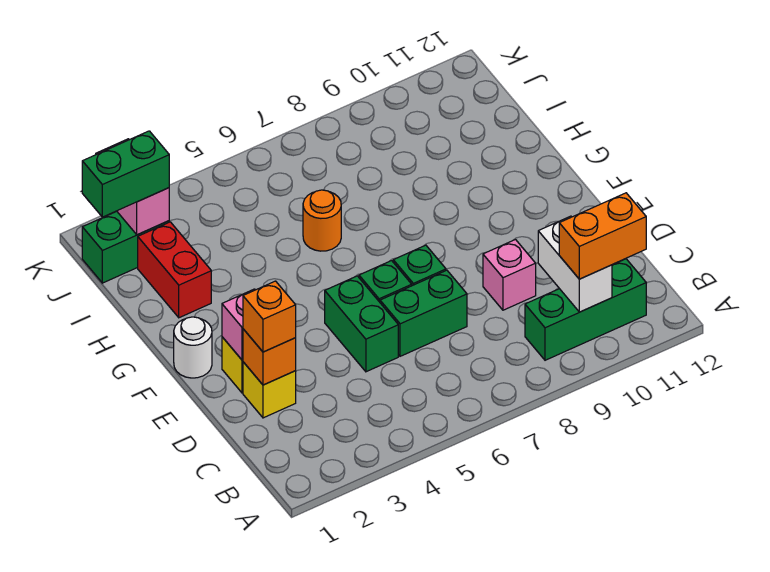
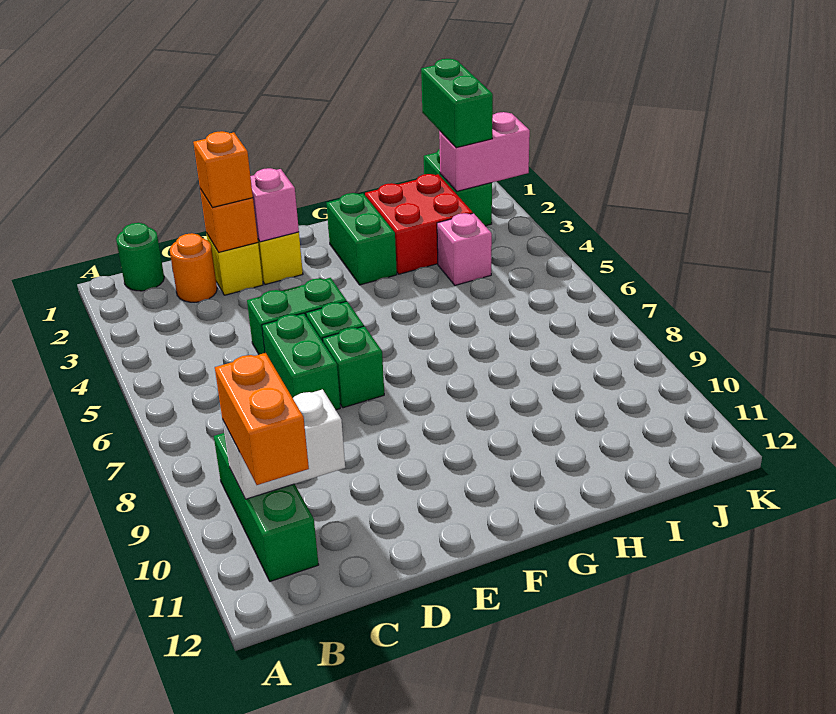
none -> green round brick B1 level 1
pink brick D9 level 1 -> pink brick I4 level 1
white round brick F1 level 1 -> none
none -> green brick G2:G3 level 1
red brick H2:I2 level 1 -> red brick H2:I3 level 1
orange round brick H6 level 1 -> orange round brick C2 level 1

